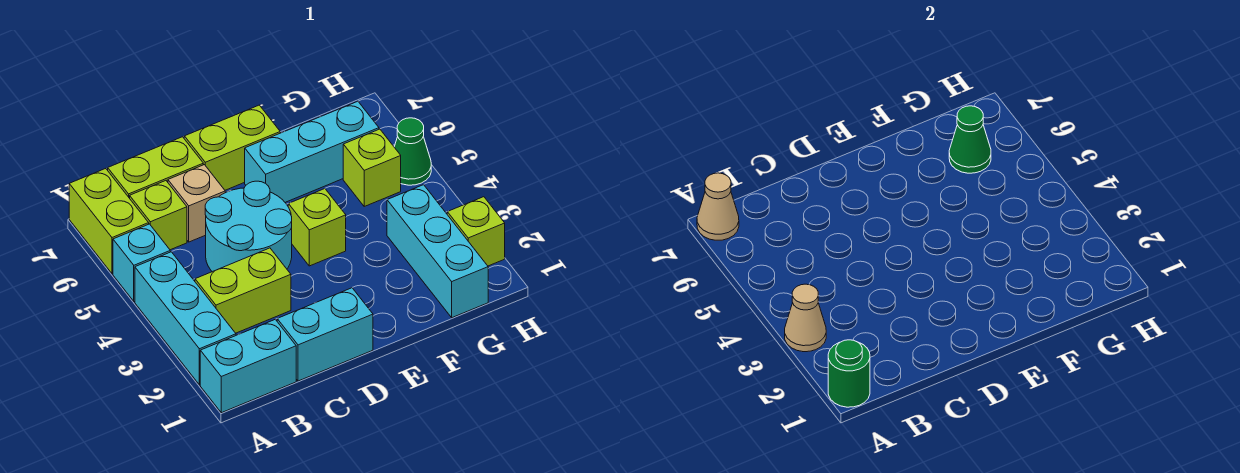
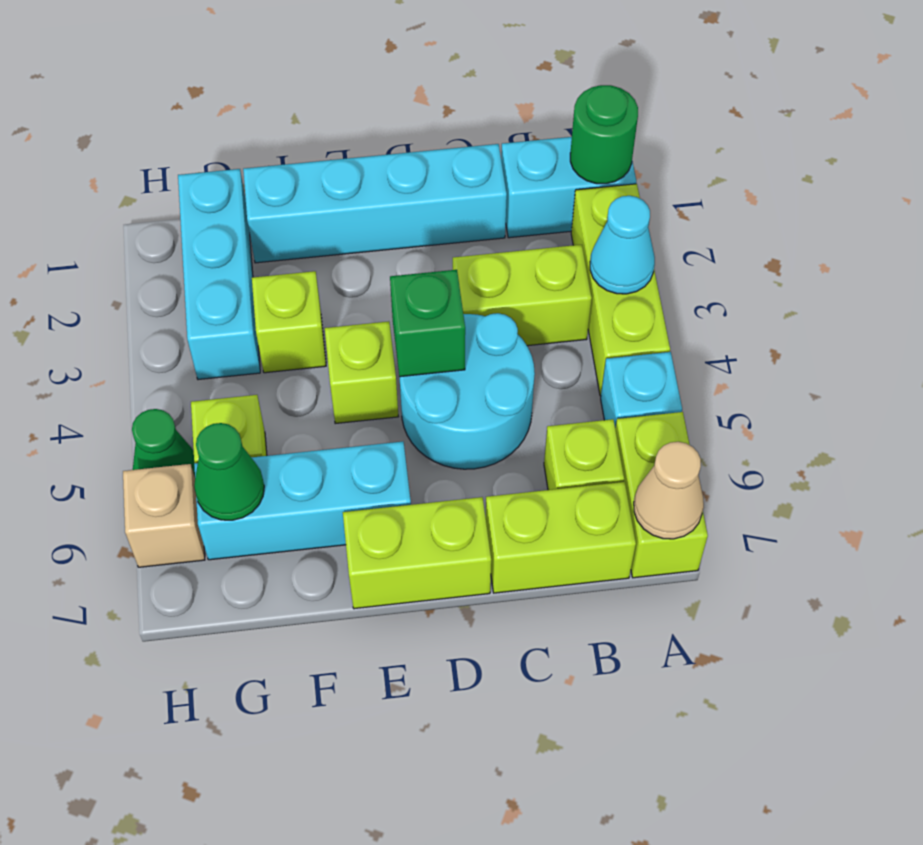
cyan brick A2:A4 level 1 -> lime brick A2:A4 level 1
tan cone A3 level 2 -> cyan cone A3 level 2
cyan brick C1:D1 level 1 -> cyan brick C1:F1 level 1
tan brick C6 level 1 -> tan brick H6 level 1
none -> green brick D4 level 2
lime brick H2 level 1 -> lime brick F3 level 1

